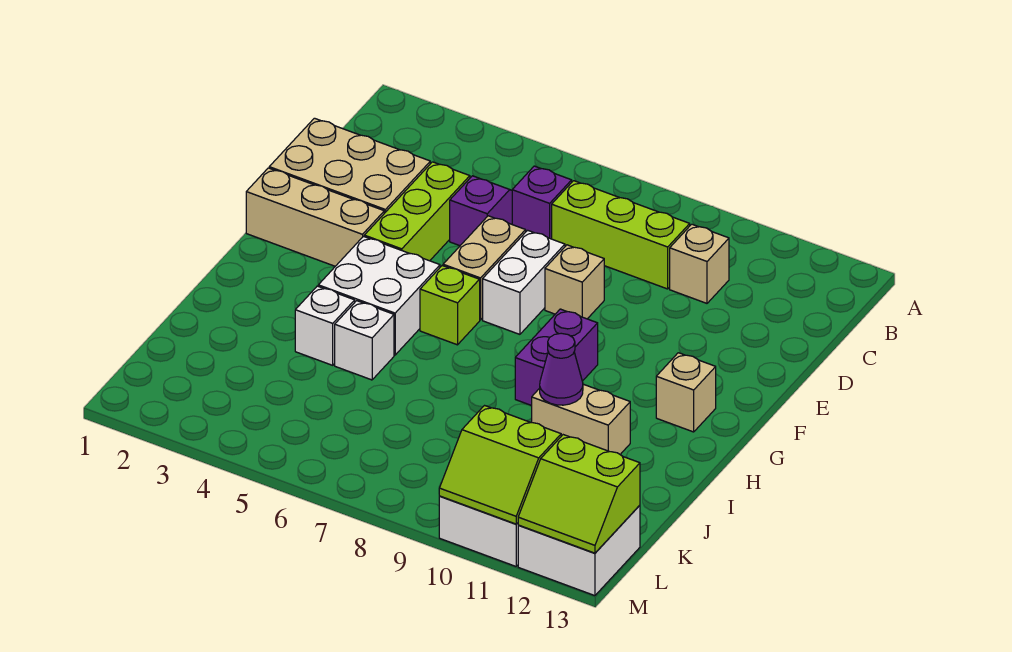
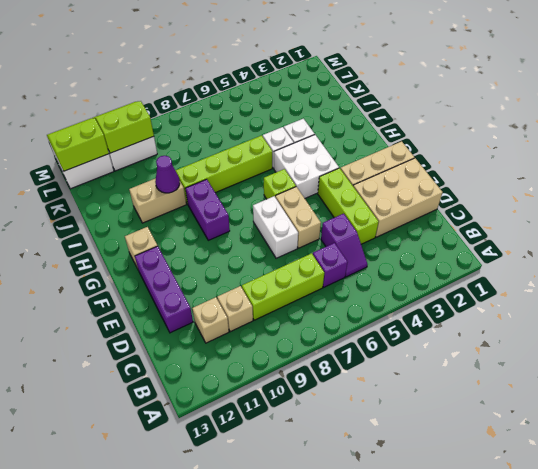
none -> purple brick D12:F12 level 1
tan brick E8 level 1 -> tan brick C11 level 1
none -> lime brick I6:I9 level 1

